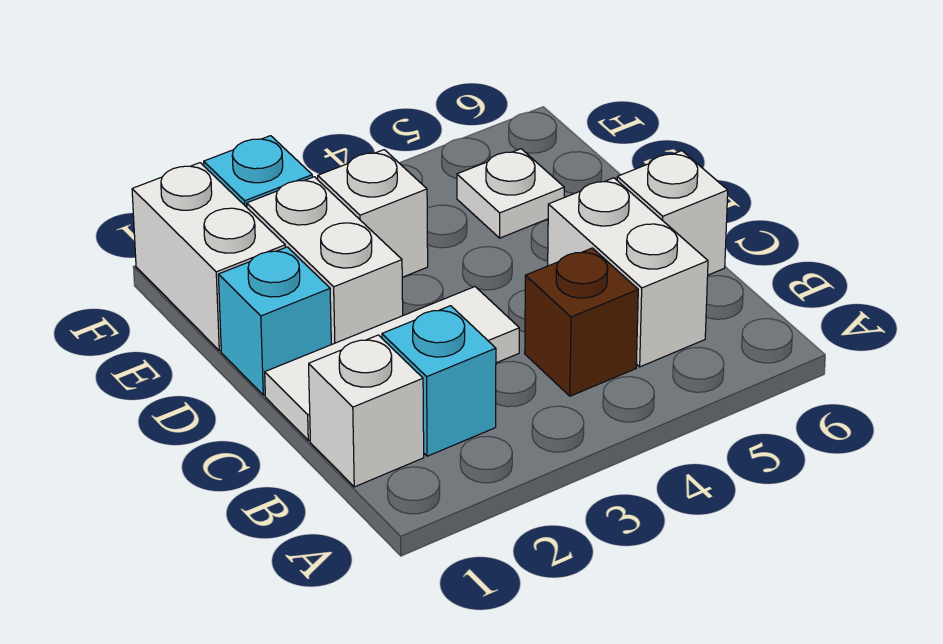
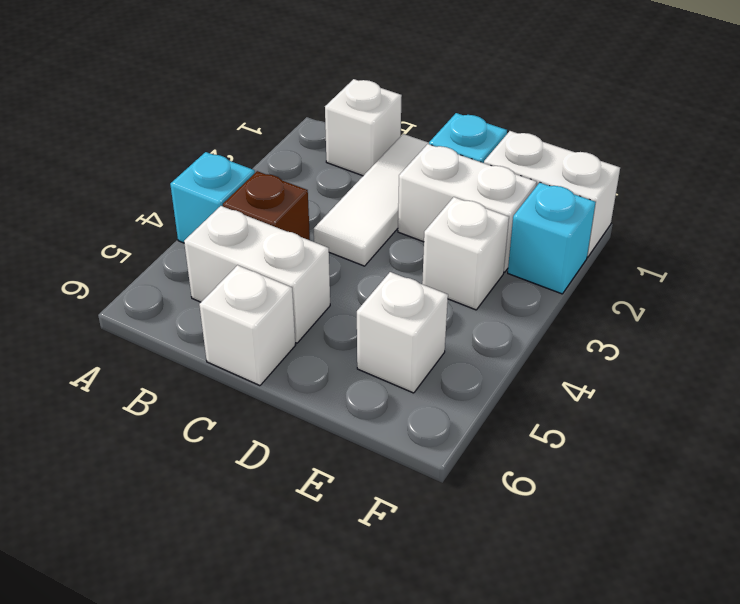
cyan brick B2 level 1 -> cyan brick A4 level 1
white plate E5 level 1 -> white brick E5 level 1

